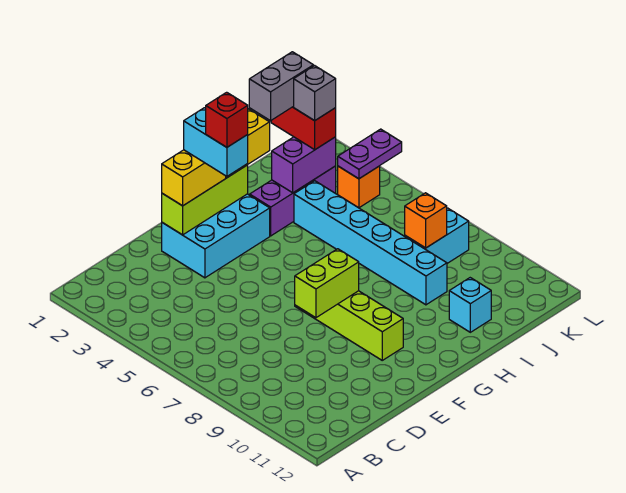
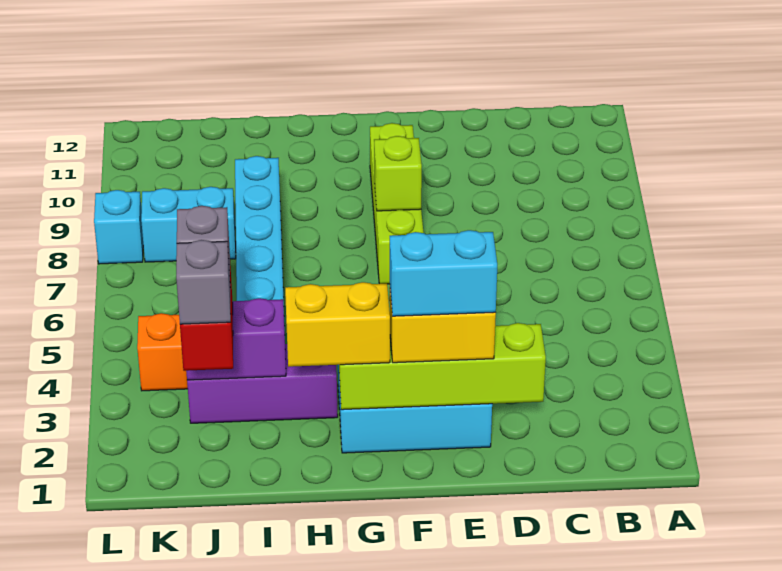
lime brick E2:G2 level 2 -> lime brick D2:G2 level 2
lime brick E8:F8 level 2 -> lime brick F8 level 2
cyan brick F2:F3 level 4 -> cyan brick E2:F2 level 4
red brick F3 level 5 -> none
grey brick I2:J2 level 4 -> grey brick J2 level 4
cyan brick I11 level 1 -> cyan brick L8 level 1
orange brick J8 level 2 -> none
purple plate K4:L4 level 2 -> none

